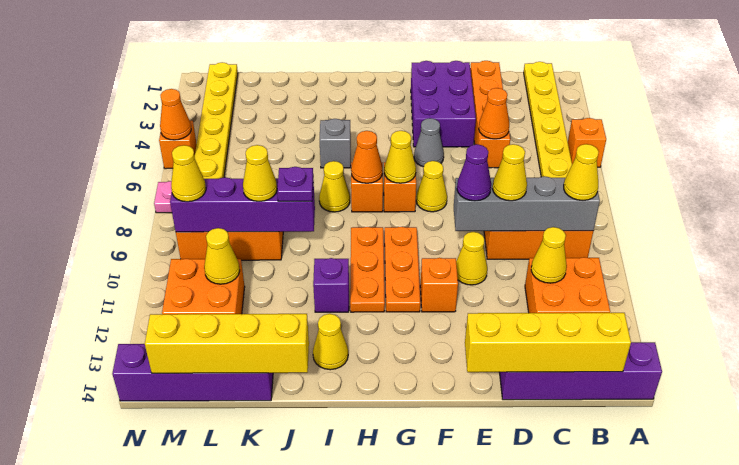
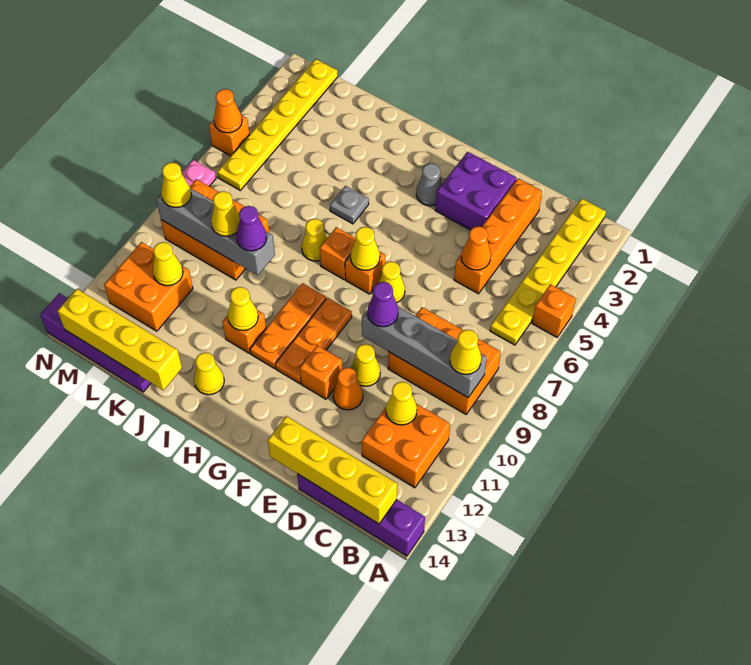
yellow cone D9 level 3 -> yellow cone I11 level 2
purple brick E2:F4 level 1 -> purple brick E2:F3 level 1
grey cone F5 level 1 -> grey cone G3 level 1
orange cone H7 level 2 -> orange cone E11 level 1
grey brick I5 level 1 -> grey plate I5 level 1
purple brick I11 level 1 -> orange brick I11 level 1
purple brick J9:M9 level 2 -> grey brick J9:M9 level 2
purple plate J9 level 3 -> purple cone J9 level 3

